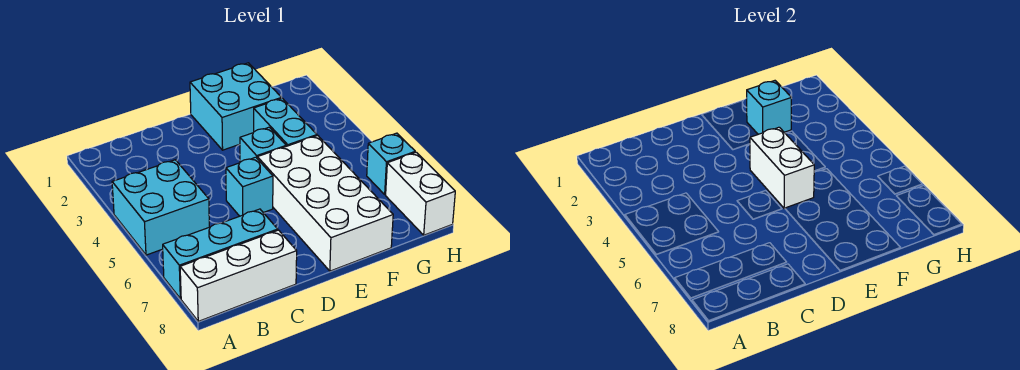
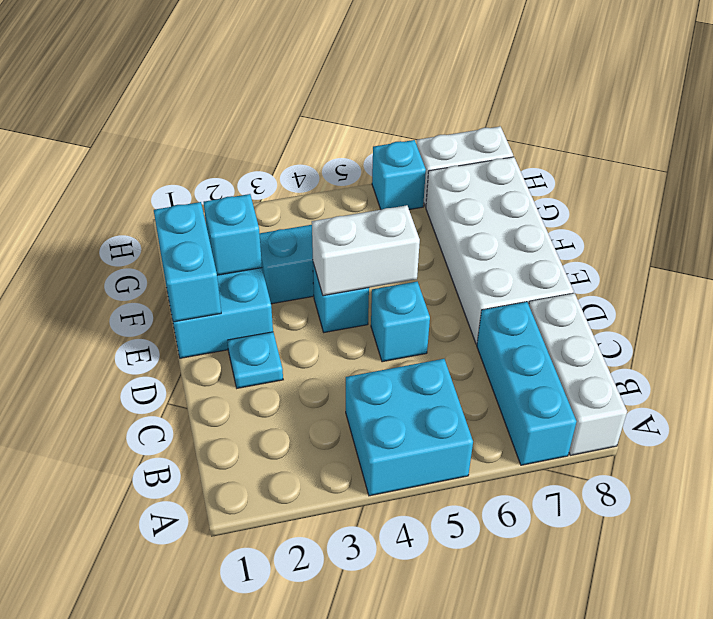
none -> cyan plate D2 level 1
none -> cyan brick E1:F1 level 2
white brick E5:F8 level 1 -> white brick D7:G8 level 1

